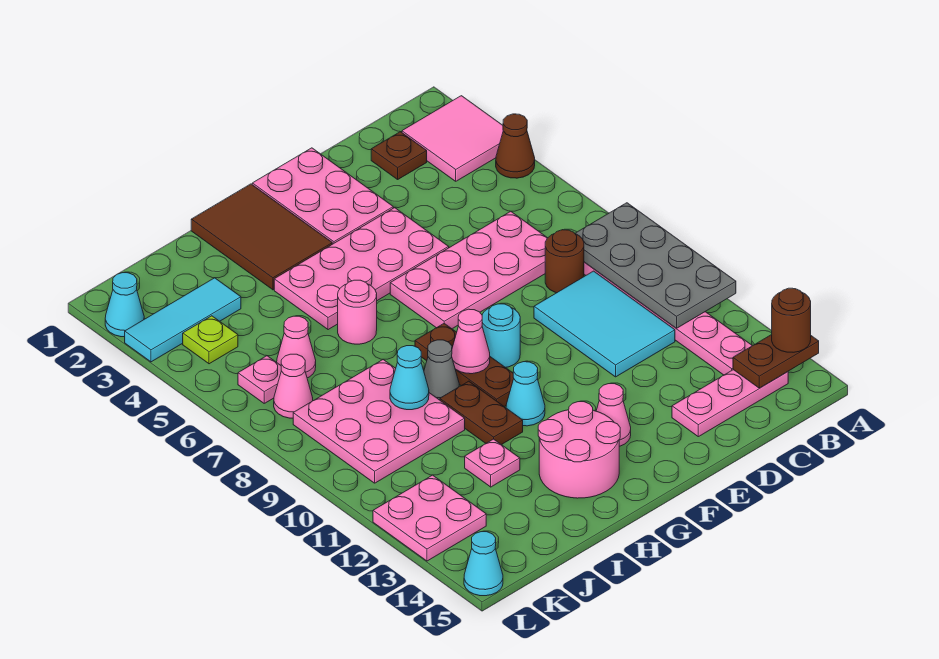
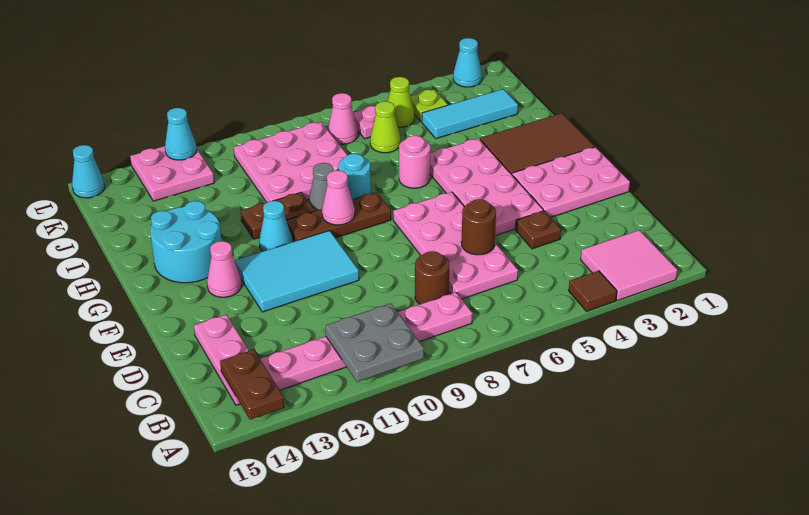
brown cone A4 level 1 -> brown tile A4 level 1
grey plate A8:B11 level 2 -> grey plate A10:B11 level 2
brown round brick A14 level 3 -> brown round brick D6 level 2
brown plate C2 level 1 -> brown plate D4 level 1
cyan tile C9:D11 level 1 -> cyan tile E10:F12 level 1
cyan round brick F9 level 1 -> cyan round brick H8 level 1
pink round brick G13:H14 level 1 -> cyan round brick G13:H14 level 1
cyan cone I9 level 2 -> cyan cone L12 level 2
pink plate I12 level 1 -> none
cyan tile J3:L3 level 1 -> cyan tile J2:J4 level 1
pink cone J6 level 1 -> lime cone J6 level 1
none -> lime cone K5 level 1

